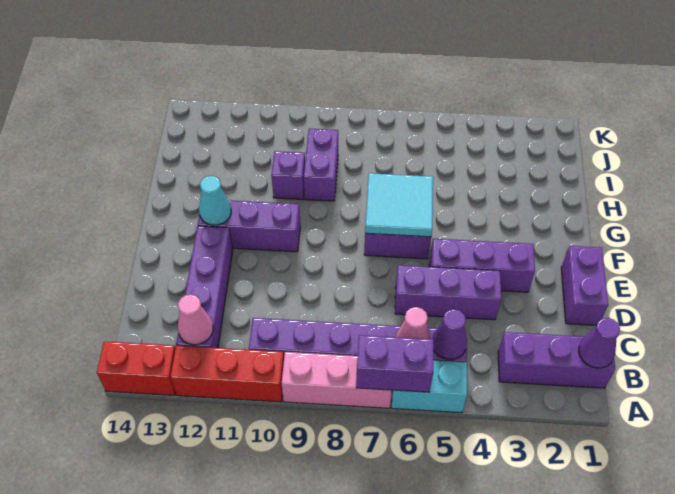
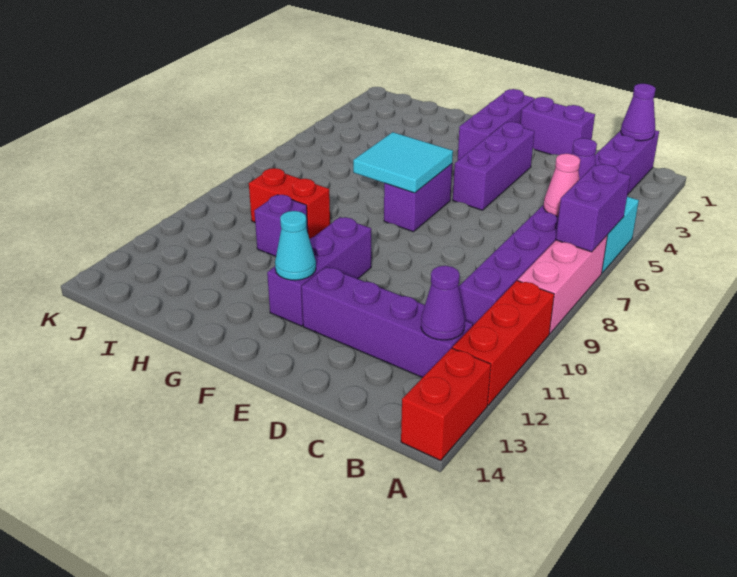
pink cone B12 level 2 -> purple cone B12 level 2
purple brick D4:D6 level 1 -> purple brick F1:F3 level 1
purple brick H9:I9 level 1 -> red brick H9:I9 level 1

